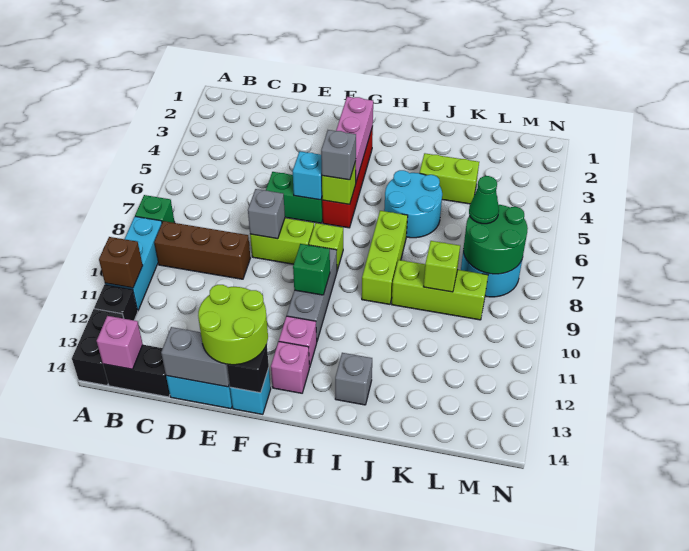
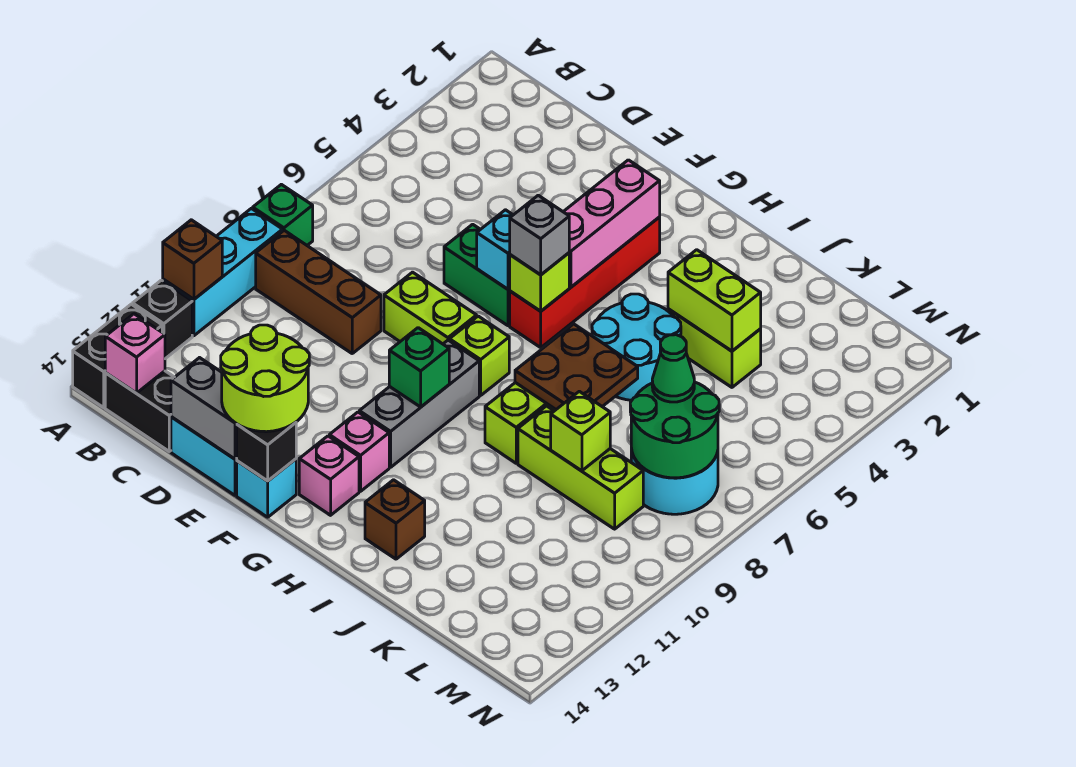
grey brick E8 level 2 -> none
none -> brown plate I7:J8 level 2
grey brick I13 level 1 -> brown brick I13 level 1
none -> lime brick J4:K4 level 2

